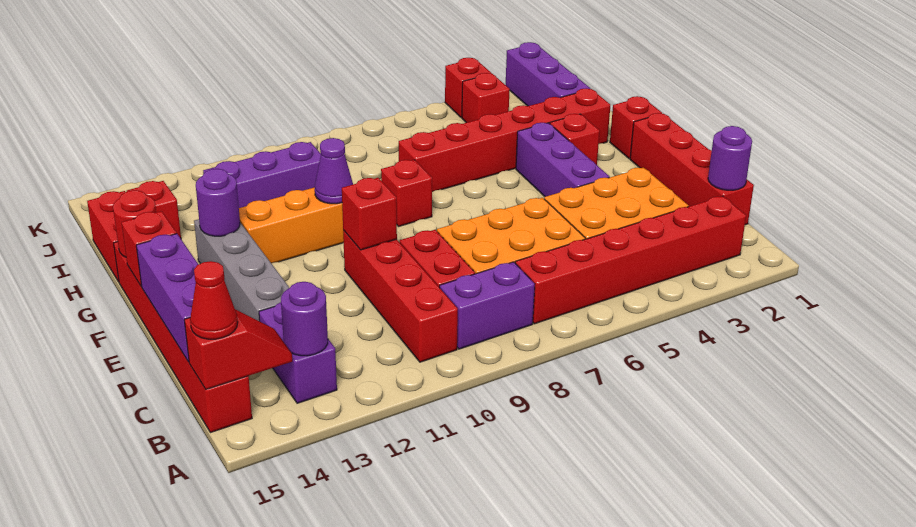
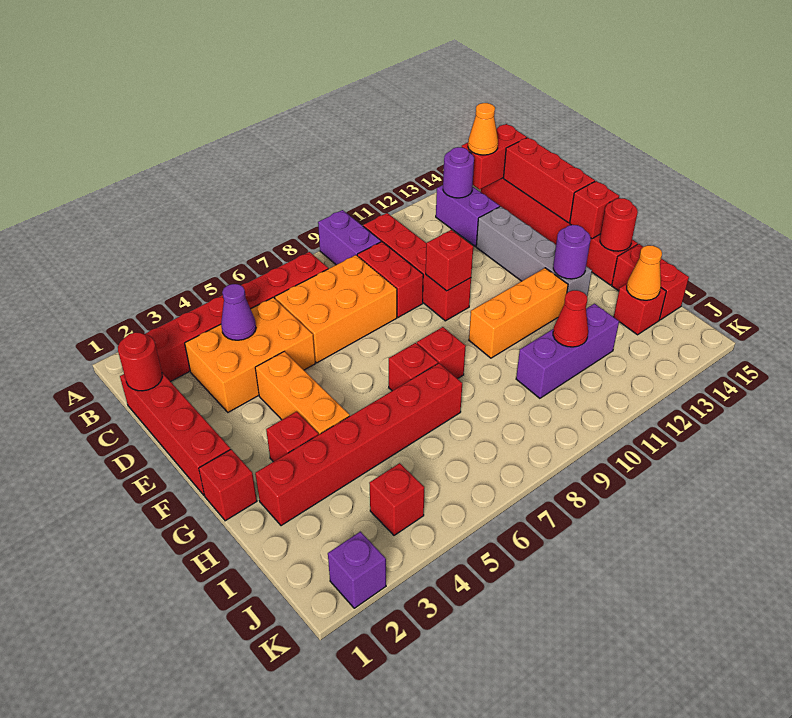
purple brick B8:B9 level 1 -> purple brick A9:B9 level 1
red slope B14:B15 level 2 top 15 -> red brick B14:B15 level 2
none -> orange cone B14 level 3
red cone B15 level 3 -> red cone I11 level 2
purple round brick C1 level 2 -> red round brick C1 level 2
purple brick C15:E15 level 2 -> red brick C15:E15 level 2
purple brick E4:G4 level 1 -> orange brick E4:G4 level 1
purple cone G10 level 2 -> purple cone C4 level 2
purple brick I2:K2 level 1 -> purple brick K2 level 1
none -> orange cone I14 level 2
red brick K4 level 1 -> red brick G7 level 1

